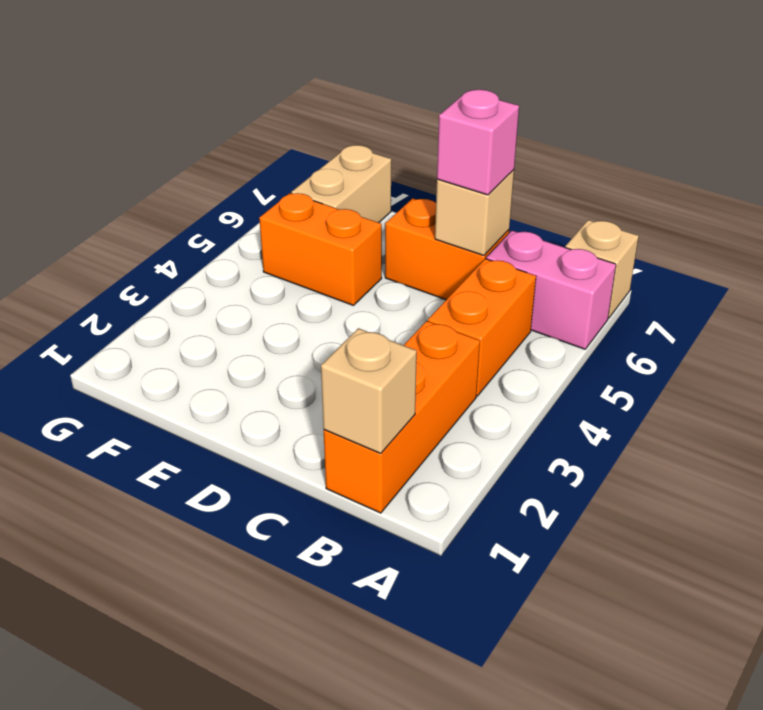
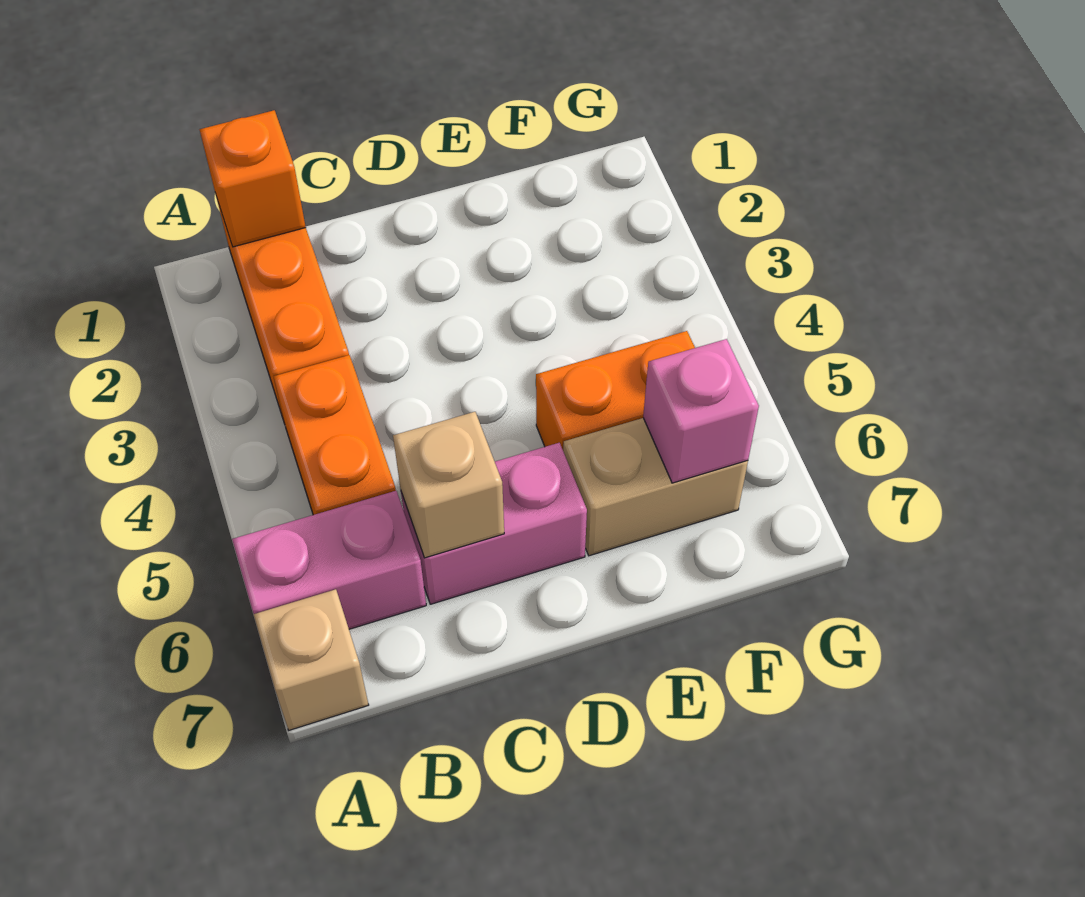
tan brick B1 level 2 -> orange brick B1 level 2
orange brick C6:D6 level 1 -> pink brick C6:D6 level 1
pink brick C6 level 3 -> pink brick F6 level 2
tan brick F6:F7 level 1 -> tan brick E6:F6 level 1

